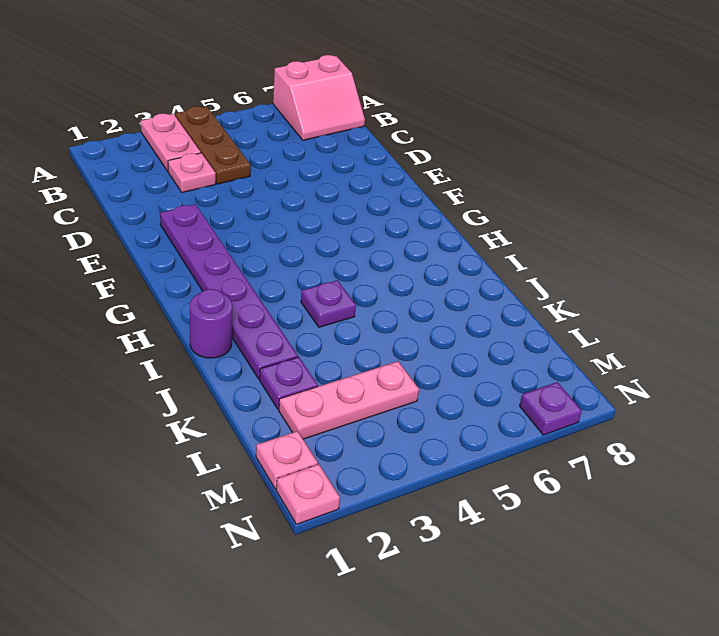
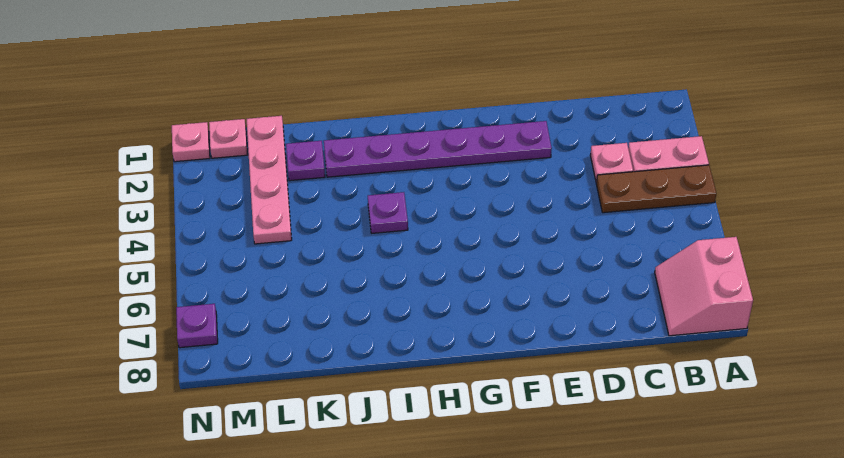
purple round brick I1 level 1 -> none
pink plate L2:L4 level 1 -> pink plate L1:L4 level 1

